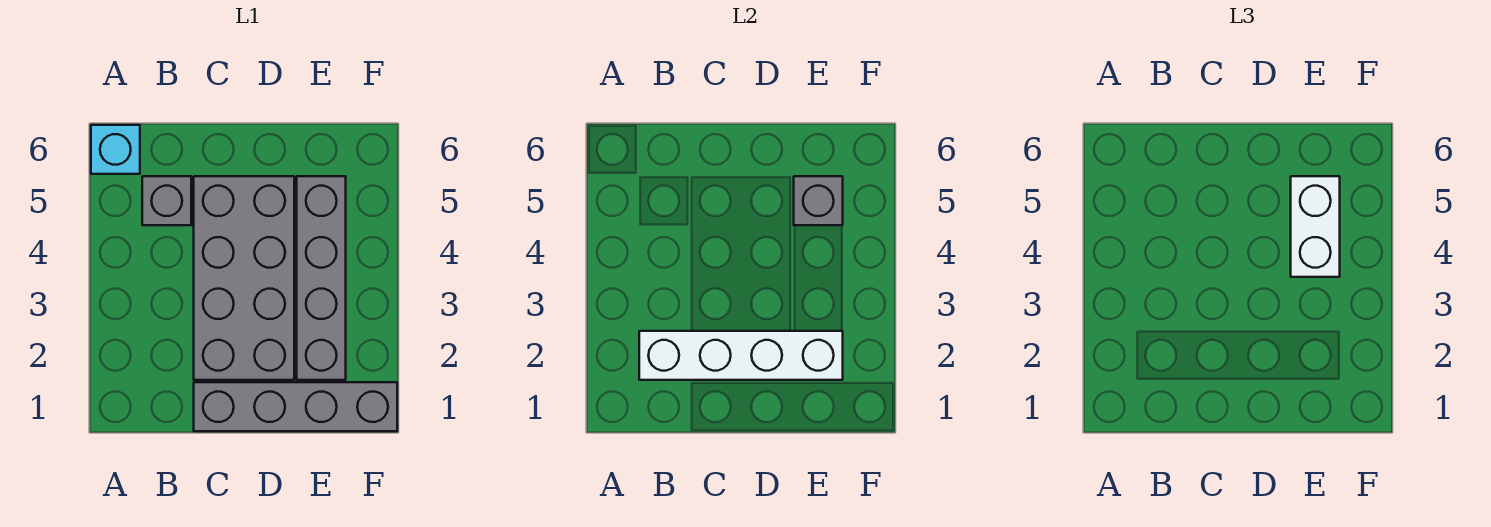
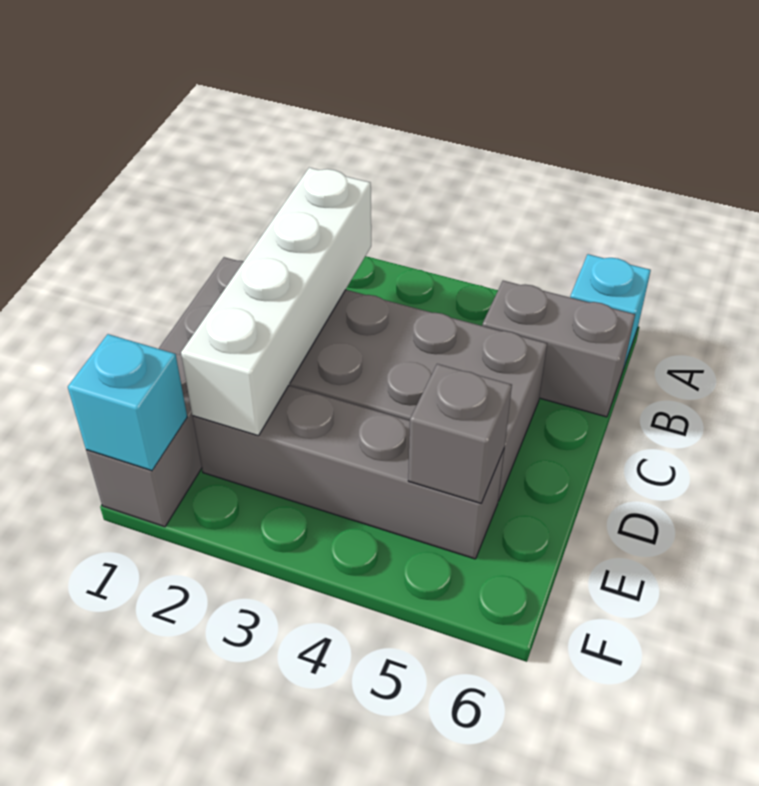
grey brick B5 level 1 -> grey brick B5:B6 level 1
white brick E4:E5 level 3 -> none
none -> cyan brick F1 level 2

